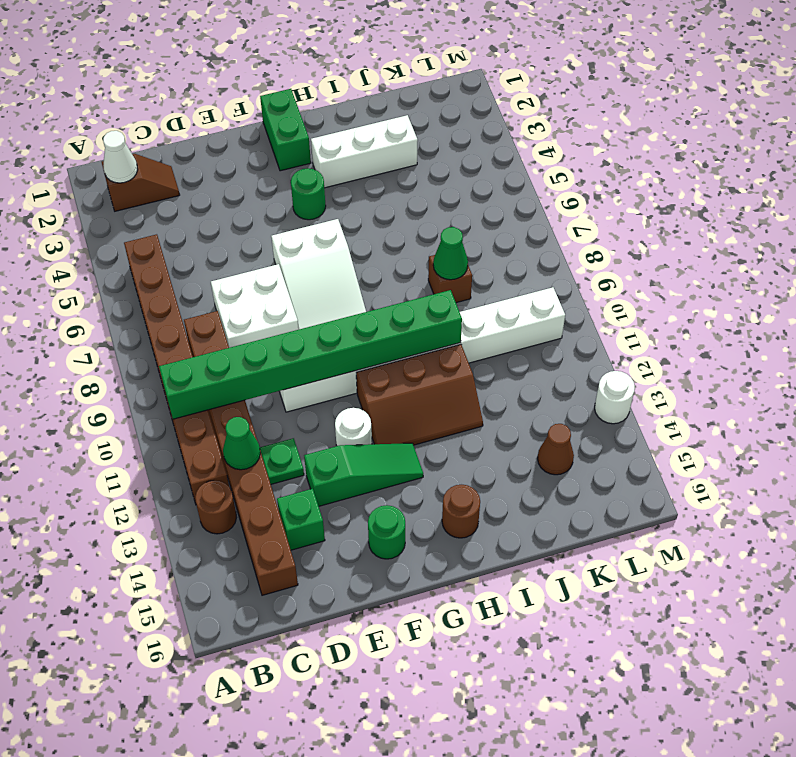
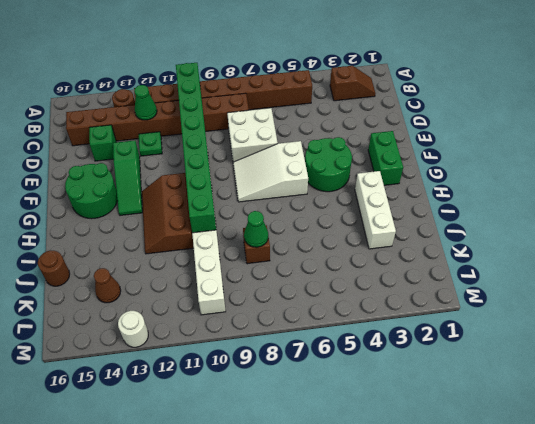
brown slope B2:C2 level 1 top B -> brown slope B2:B3 level 1 top 3
white cone B2 level 2 -> none
white round brick F12 level 1 -> none
green round brick F15 level 1 -> green round brick F14:G15 level 1
green brick G1:G2 level 1 -> green brick F2:G2 level 1
green round brick G4 level 1 -> green round brick F4:G5 level 1
brown round brick H15 level 1 -> brown round brick J16 level 1

